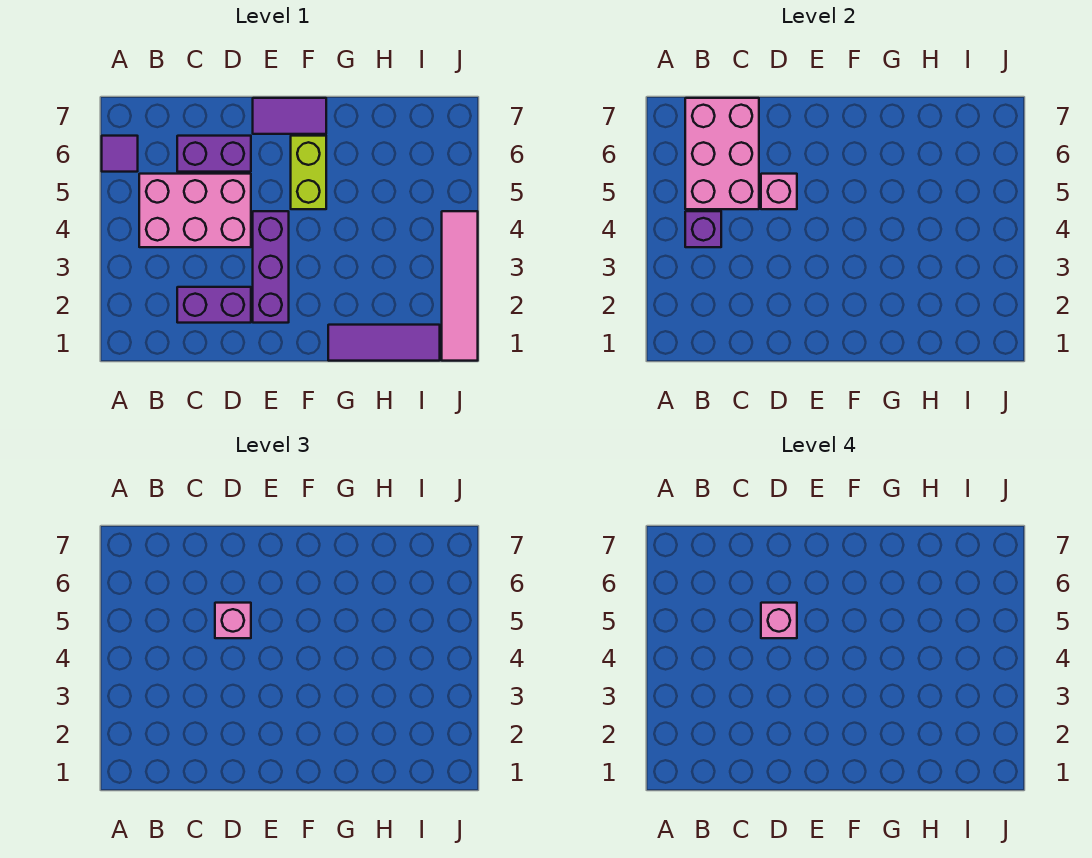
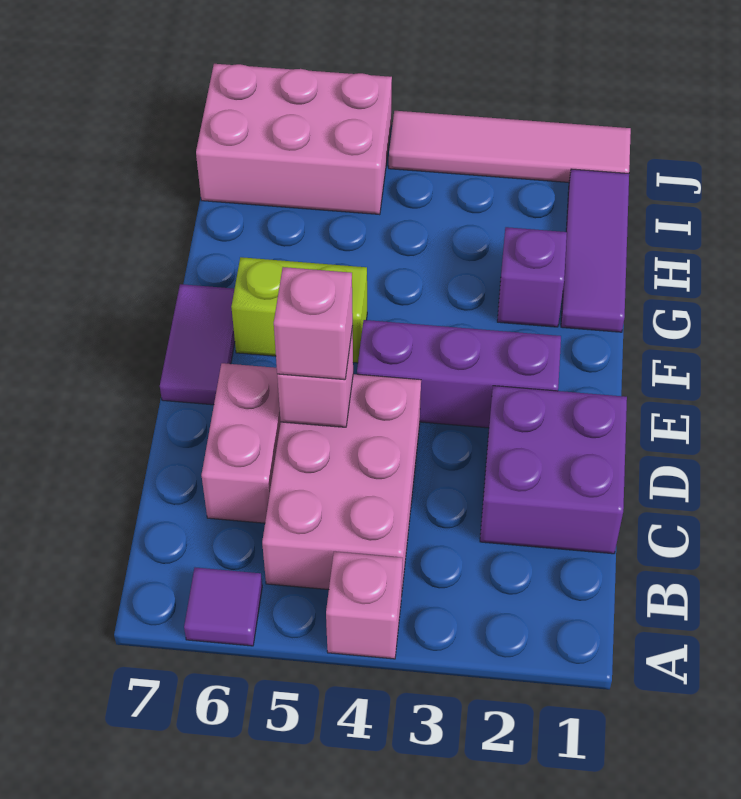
purple brick B4 level 2 -> purple brick G2 level 1
pink brick B5:C7 level 2 -> pink brick I5:J7 level 1
purple brick C2:D2 level 1 -> purple brick C1:D2 level 1
purple brick C6:D6 level 1 -> pink brick C6:D6 level 1
pink brick D5 level 4 -> pink brick A4 level 1

